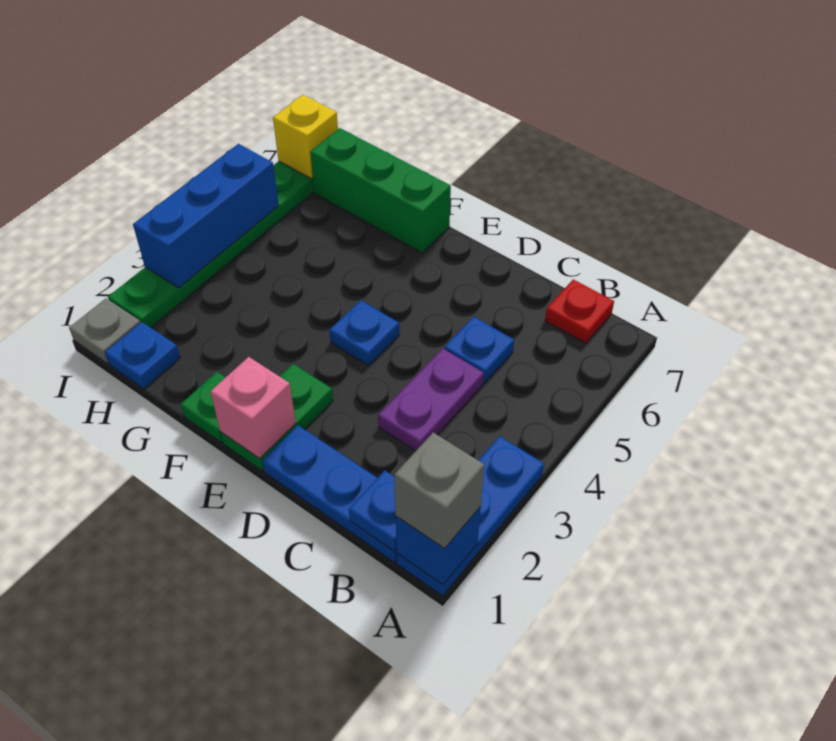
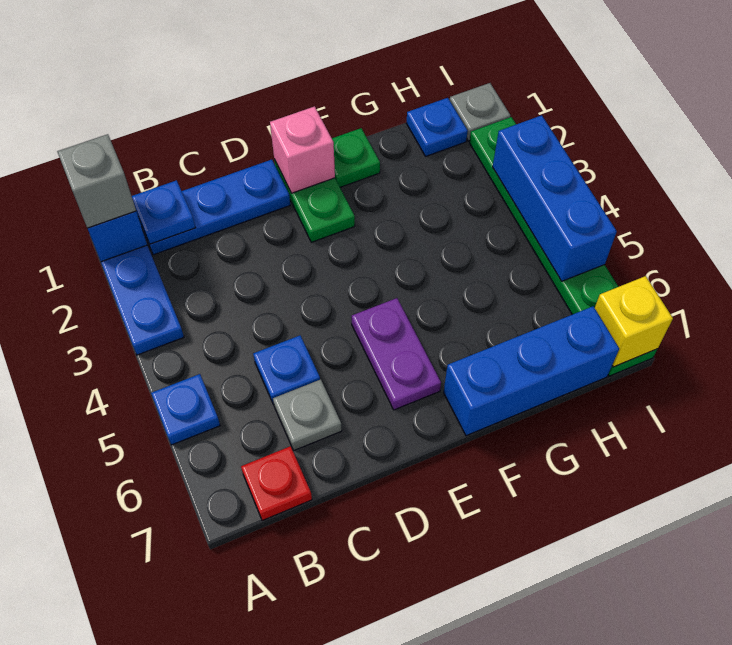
purple plate C3:C4 level 1 -> purple plate E5:E6 level 1
none -> grey plate C6 level 1
blue plate E4 level 1 -> blue plate A5 level 1
green brick F7:H7 level 1 -> blue brick F7:H7 level 1

